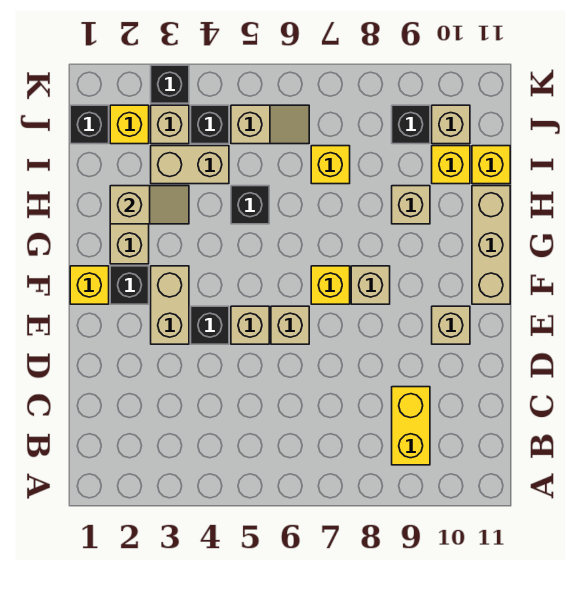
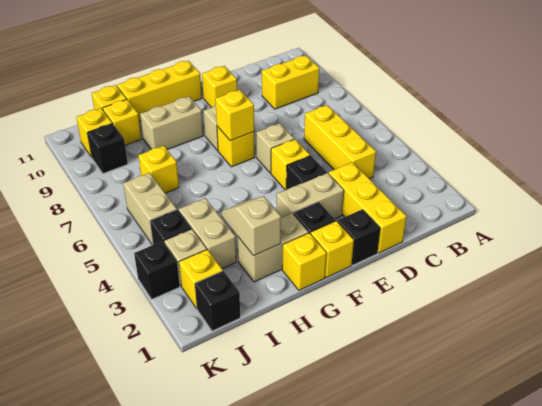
none -> yellow brick C4:C6 level 1
none -> yellow brick D1:D3 level 1
tan brick E5 level 1 -> yellow brick E5 level 1
tan brick E10 level 1 -> yellow brick E10 level 1
none -> yellow brick F7 level 2
tan brick F11:H11 level 1 -> yellow brick F11:H11 level 1
none -> yellow brick G1 level 1
black brick H5 level 1 -> black brick E1 level 1
tan brick H9 level 1 -> tan brick G9:H9 level 1
tan slope J5:J6 level 1 top 5 -> tan brick J5:J6 level 1
tan brick J10 level 1 -> yellow brick J10 level 1

